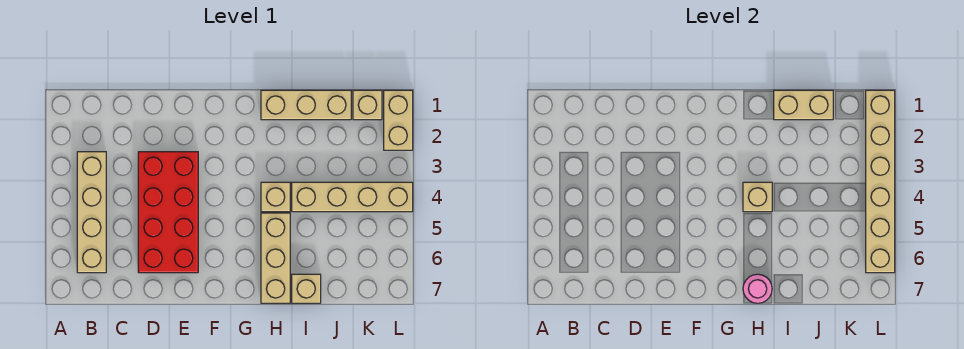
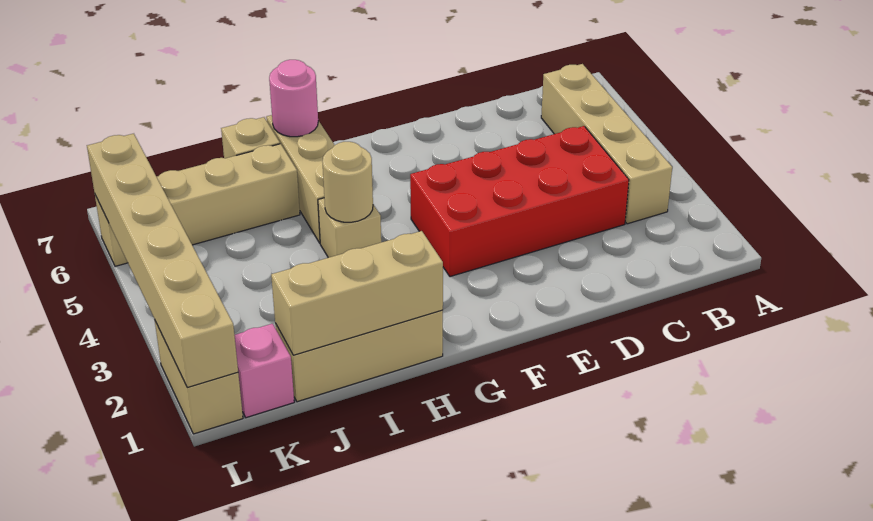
red brick D3:E6 level 1 -> red brick C3:F4 level 1
tan brick H4 level 2 -> tan round brick H4 level 2
tan brick I1:J1 level 2 -> tan brick H1:J1 level 2
tan brick I4:L4 level 1 -> tan brick I6:L6 level 1
tan brick K1 level 1 -> pink brick K1 level 1

